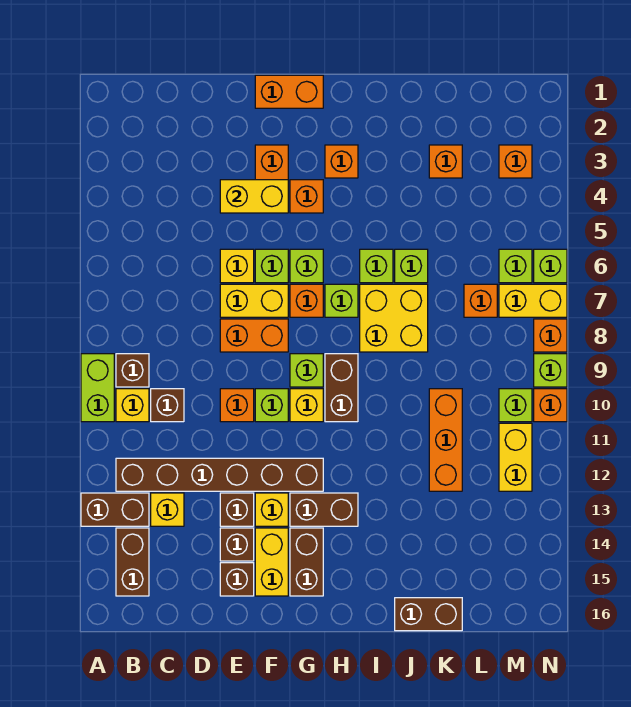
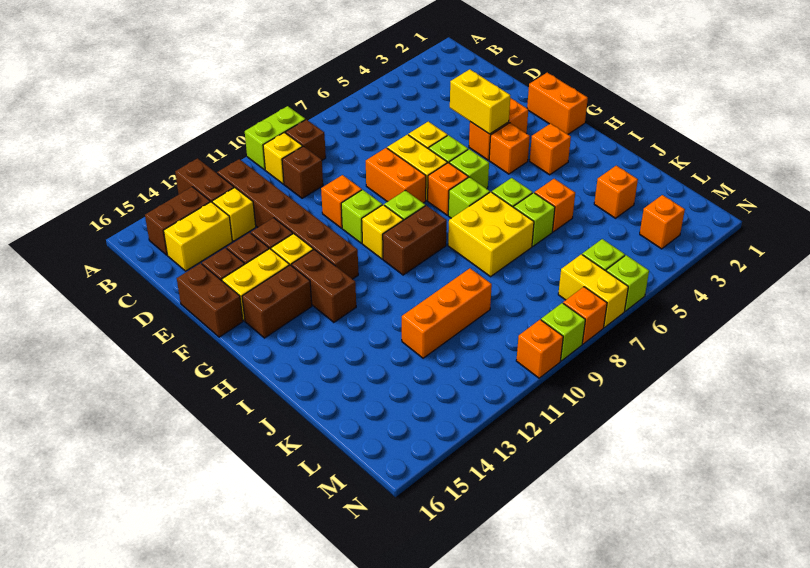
brown brick J16:K16 level 1 -> brown brick E16:F16 level 1
orange brick L7 level 1 -> orange brick J5 level 1
lime brick M10 level 1 -> none
yellow brick M11:M12 level 1 -> yellow brick C14:C15 level 1

